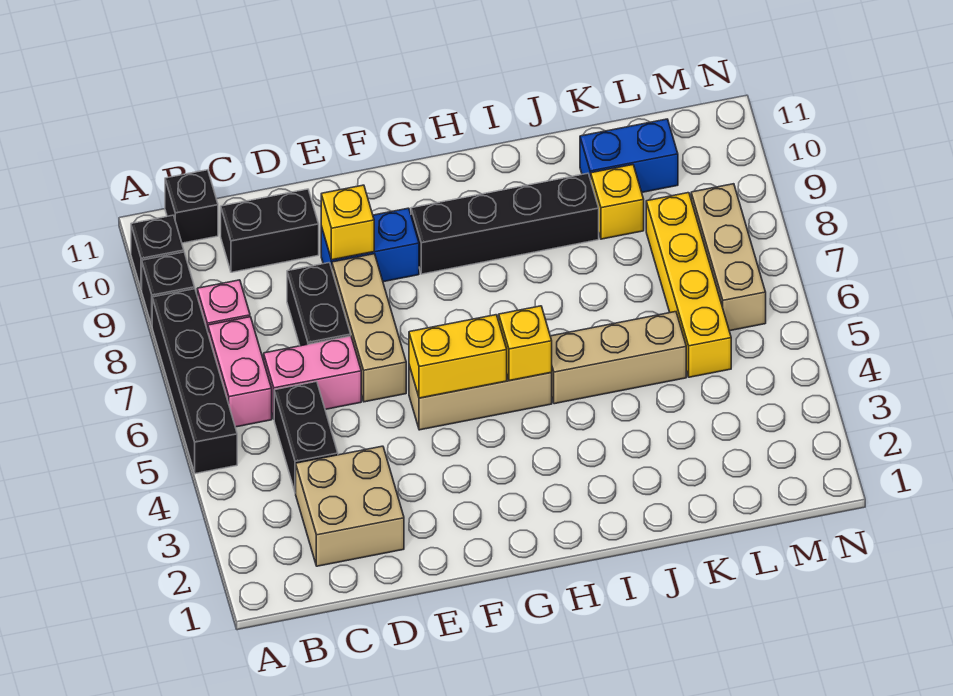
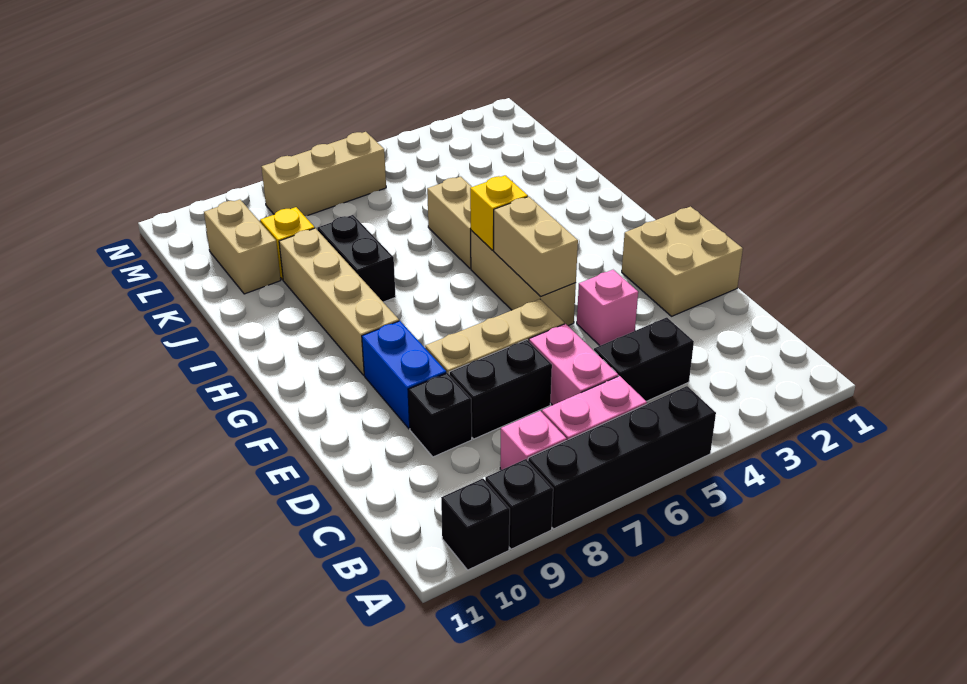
black brick B11 level 1 -> black brick D9 level 1
tan brick C2:D3 level 1 -> tan brick E1:F2 level 1
black brick C10:D10 level 1 -> black brick I8:J8 level 1
none -> pink brick E4 level 1
yellow brick E9 level 2 -> none
yellow brick F5:G5 level 2 -> tan brick F5:G5 level 2
black brick G9:J9 level 1 -> tan brick G9:J9 level 1
tan brick I5:K5 level 1 -> tan brick I5:J5 level 1
blue brick K10:L10 level 1 -> tan brick K10:L10 level 1
yellow brick L5:L8 level 1 -> none

